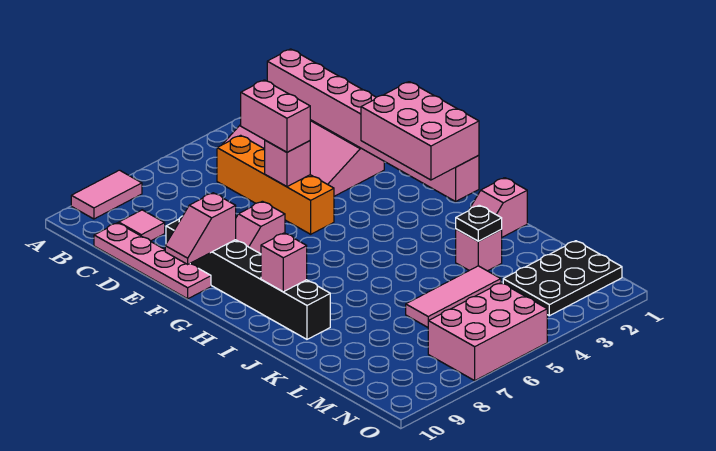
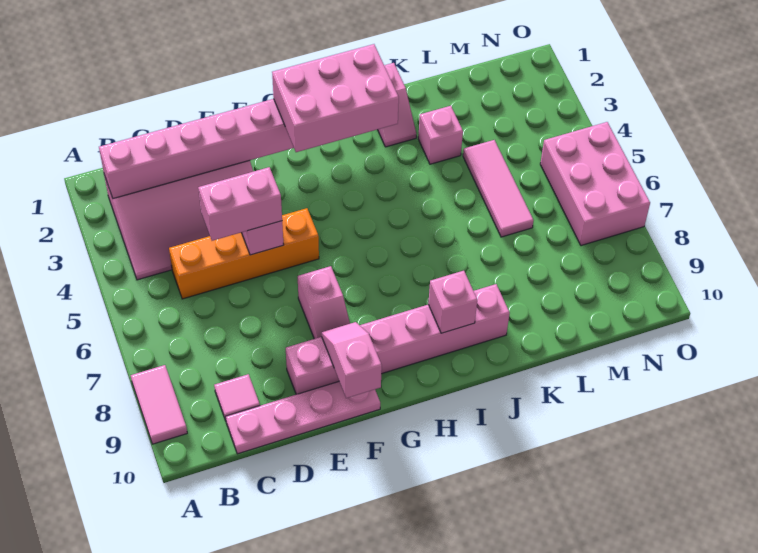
black brick E9:J9 level 1 -> pink brick E9:J9 level 1
pink slope F9:F10 level 2 top 9 -> pink slope F9:F10 level 2 top 10
black plate K3 level 2 -> none
black plate M1:N3 level 1 -> none

